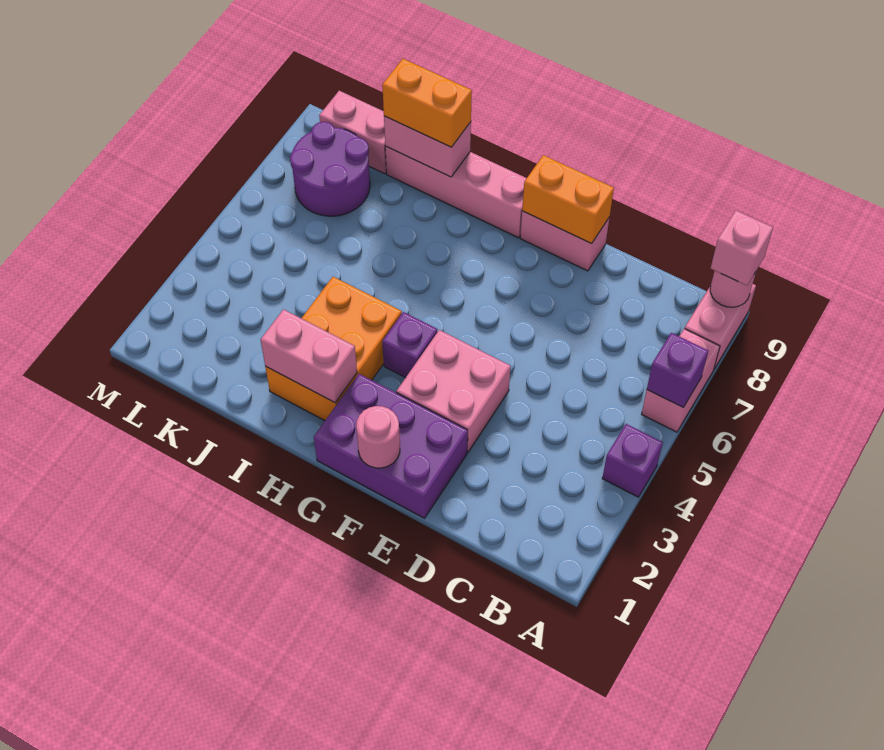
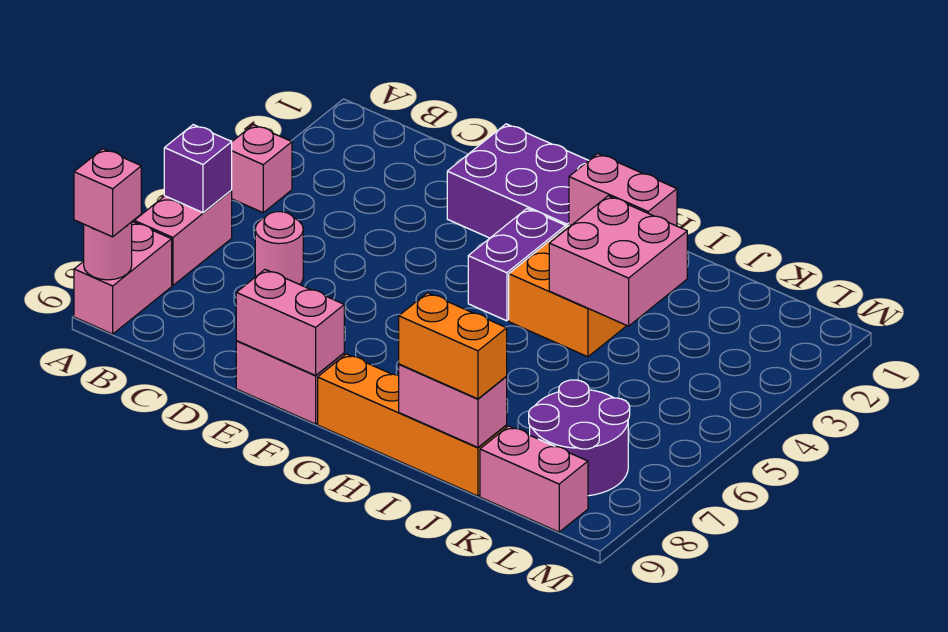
purple brick A4 level 1 -> pink brick A4 level 1
pink brick E3:F4 level 1 -> pink brick I3:J4 level 2
orange brick E9:F9 level 2 -> pink brick E9:F9 level 2
pink round brick F1 level 2 -> pink round brick C6 level 1
purple brick G4 level 1 -> purple brick G3:G4 level 1
pink brick G9:J9 level 1 -> orange brick G9:J9 level 1

